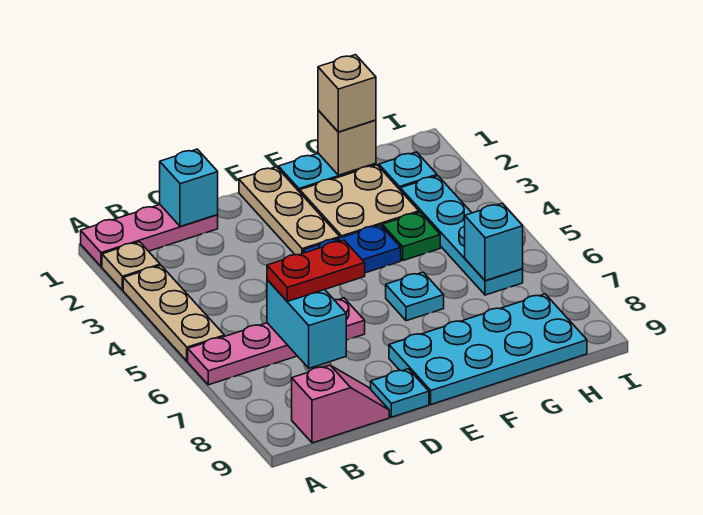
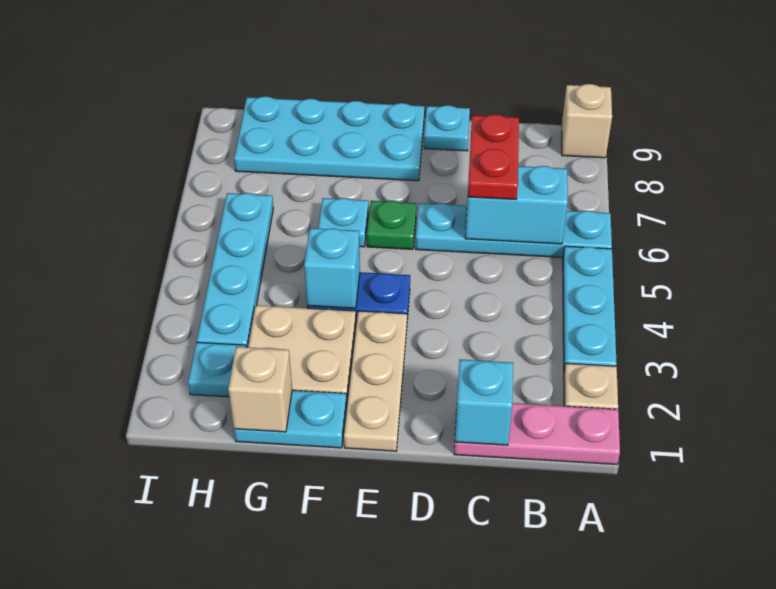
tan plate A3:A5 level 1 -> cyan plate A3:A5 level 1
pink plate A6:D6 level 1 -> cyan plate A6:D6 level 1
pink slope B9:C9 level 1 top B -> none
cyan brick C6:C7 level 2 -> cyan brick B6:C6 level 2
red plate C6:D6 level 3 -> red plate C6:C7 level 3
tan brick G1 level 3 -> tan brick A9 level 1
green plate G4 level 1 -> green plate E6 level 1
cyan brick H6 level 2 -> cyan brick F4 level 2

